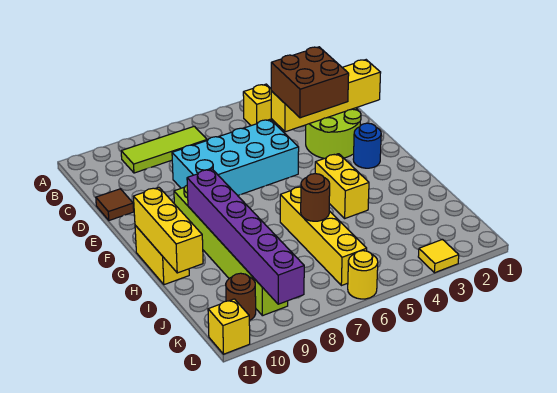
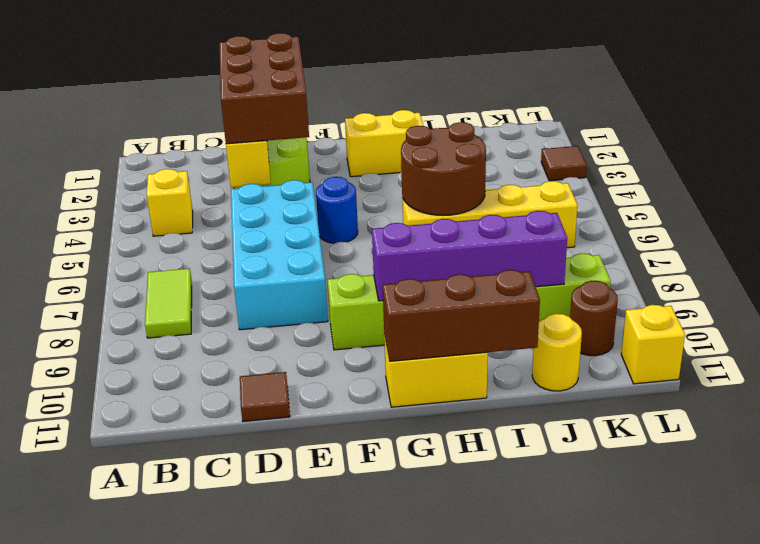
lime tile B7:B9 level 1 -> lime tile B7:B8 level 1
brown brick D3:E4 level 3 -> brown brick D2:E4 level 3
blue round brick F2 level 1 -> blue round brick F5 level 1
yellow brick G4:H4 level 1 -> yellow brick G2:H2 level 1
purple brick G9:L9 level 2 -> purple brick G9:J9 level 2
yellow brick G11:I11 level 2 -> brown brick G11:I11 level 2
brown round brick I6 level 2 -> brown round brick H5:I6 level 2
yellow tile L3 level 1 -> brown tile L3 level 1
yellow round brick L6 level 1 -> yellow round brick J11 level 1

